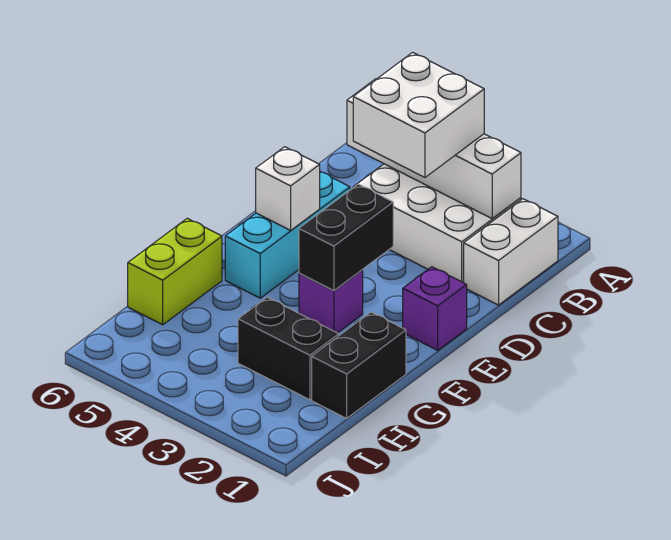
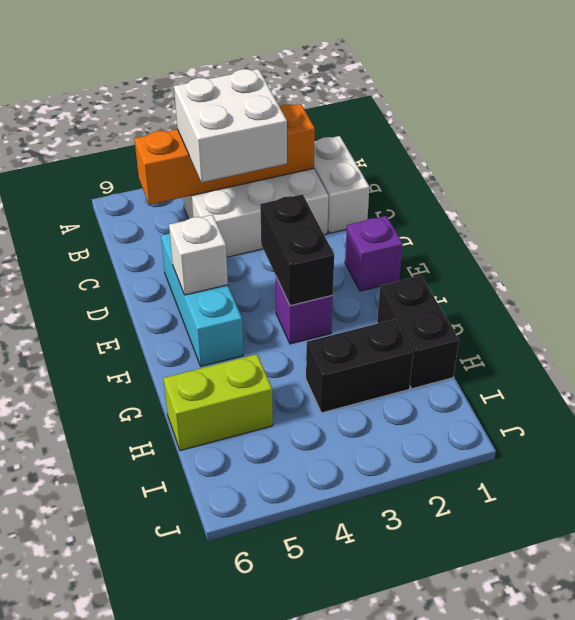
white brick B2:B5 level 2 -> orange brick B2:B5 level 2
lime brick G6:H6 level 1 -> lime brick H5:H6 level 1

